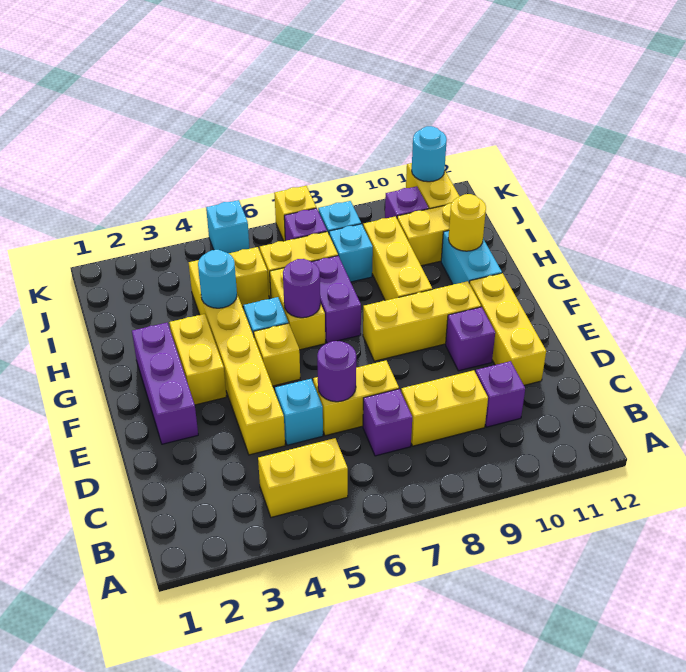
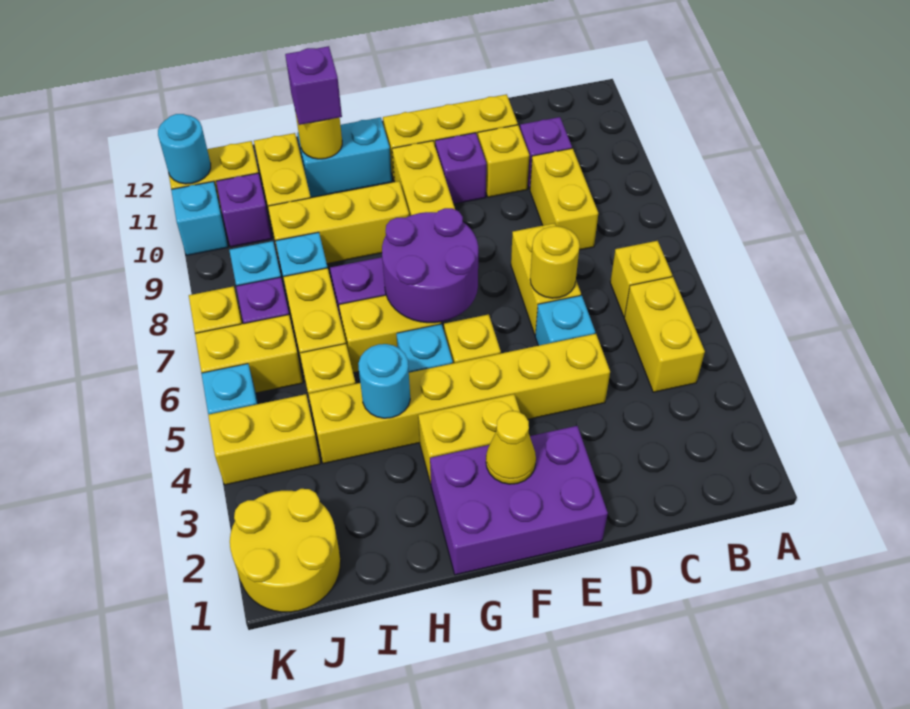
none -> yellow brick B6 level 1
purple brick C7 level 1 -> purple brick H11 level 3
purple round brick D6 level 2 -> yellow round brick D6 level 2
none -> yellow brick D10 level 1
purple brick E2:G2 level 1 -> purple brick E1:G2 level 1
none -> yellow cone F2 level 2
purple round brick G6 level 2 -> purple round brick F6:G7 level 2
none -> yellow round brick J1:K2 level 1
none -> yellow brick J4:K4 level 1
none -> yellow brick J6:K6 level 1
none -> cyan brick K10 level 1

